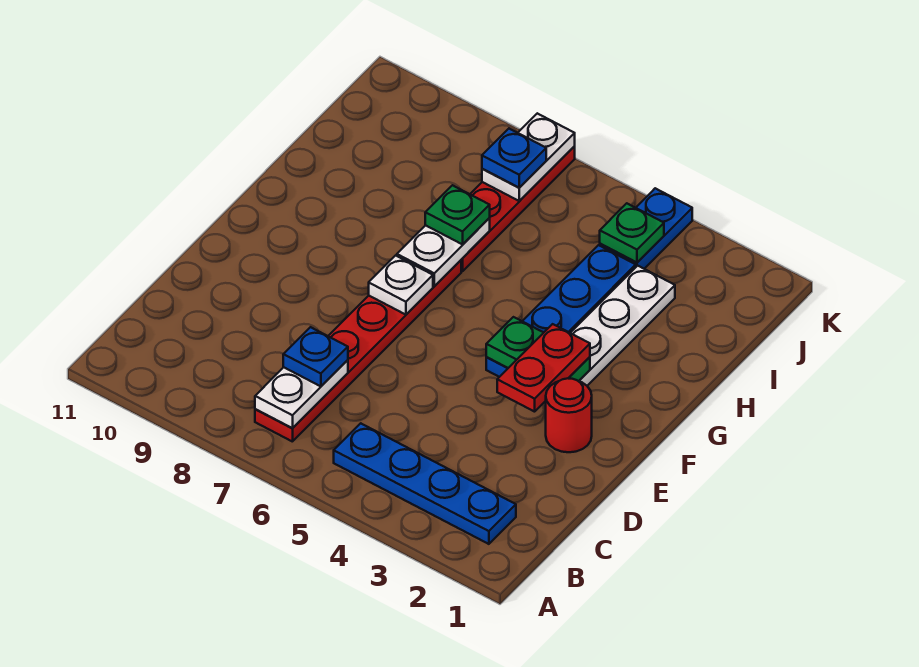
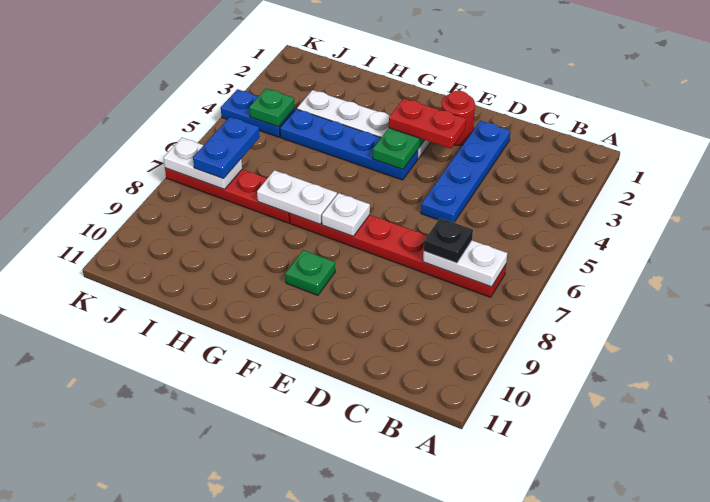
blue plate B2:B5 level 1 -> blue plate D2:D5 level 1
blue plate C7 level 3 -> black plate C7 level 3
green plate H7 level 3 -> green plate F9 level 1
blue plate J7 level 3 -> blue plate J6:J7 level 3

